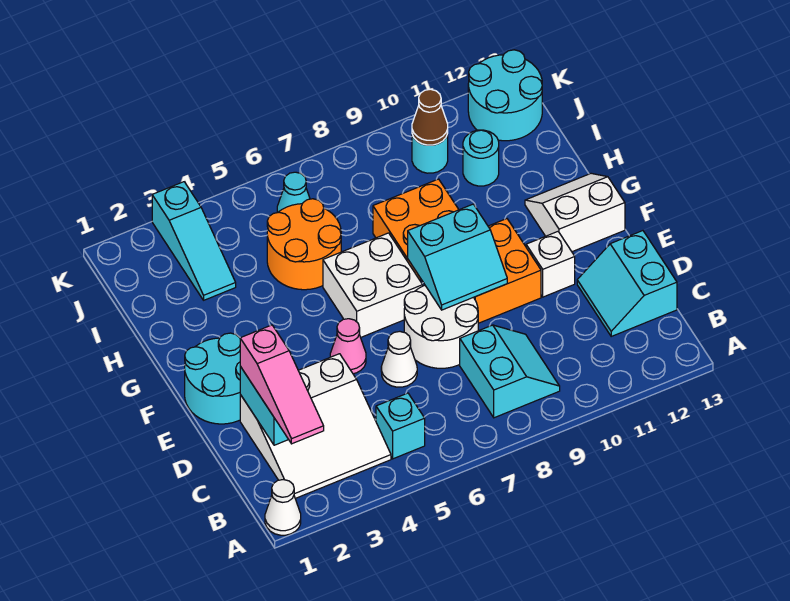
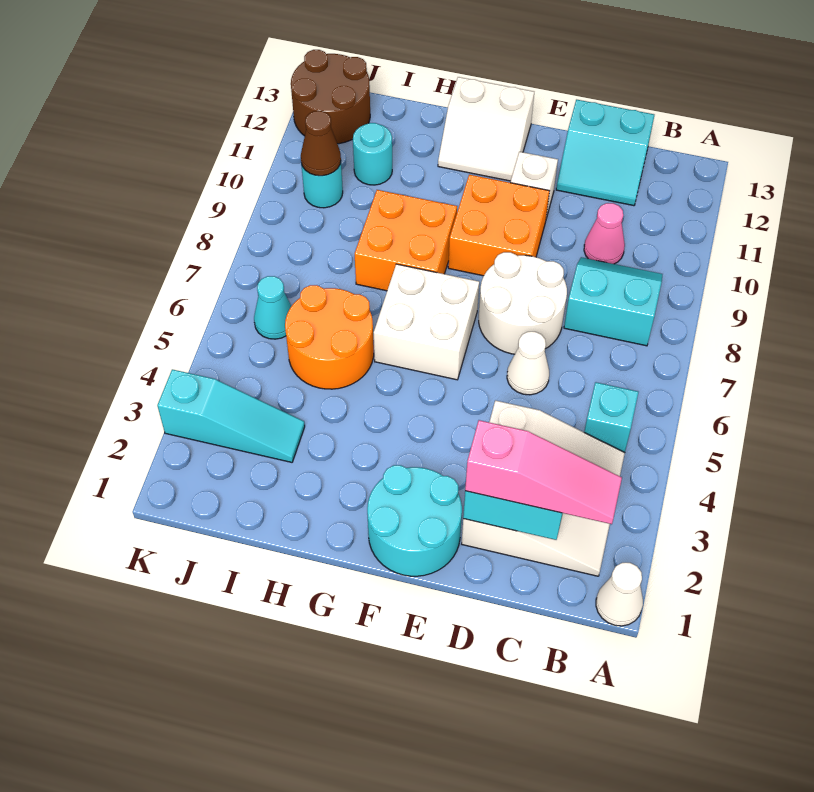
pink cone E5 level 1 -> pink cone C10 level 1
cyan slope E8:F9 level 2 top F -> none
white slope F12:G13 level 1 top F -> white slope F12:G13 level 1 top 13
cyan round brick J12:K13 level 1 -> brown round brick J12:K13 level 1

